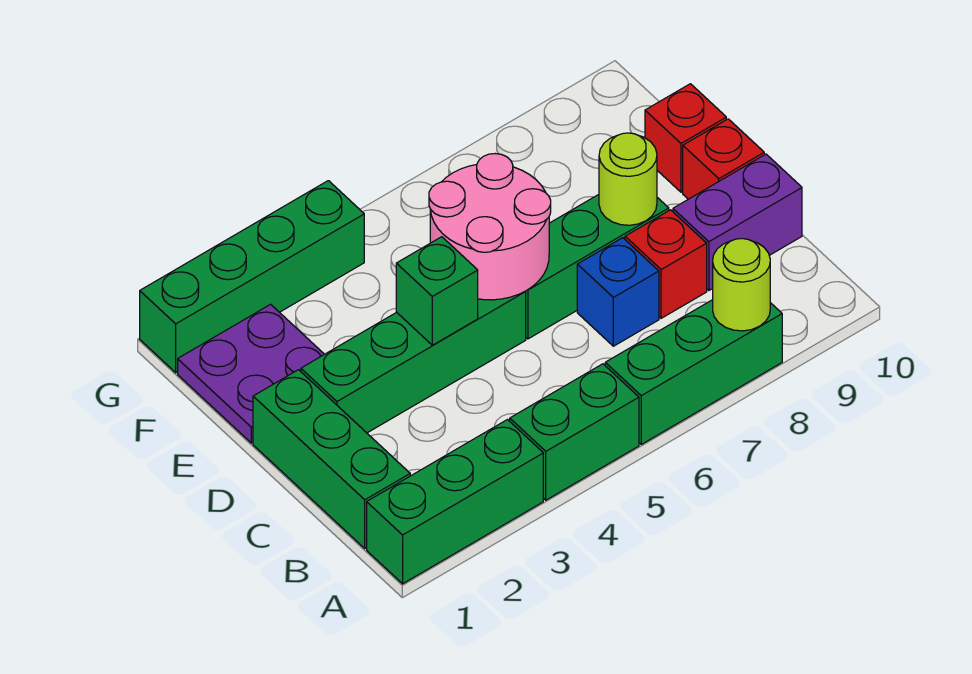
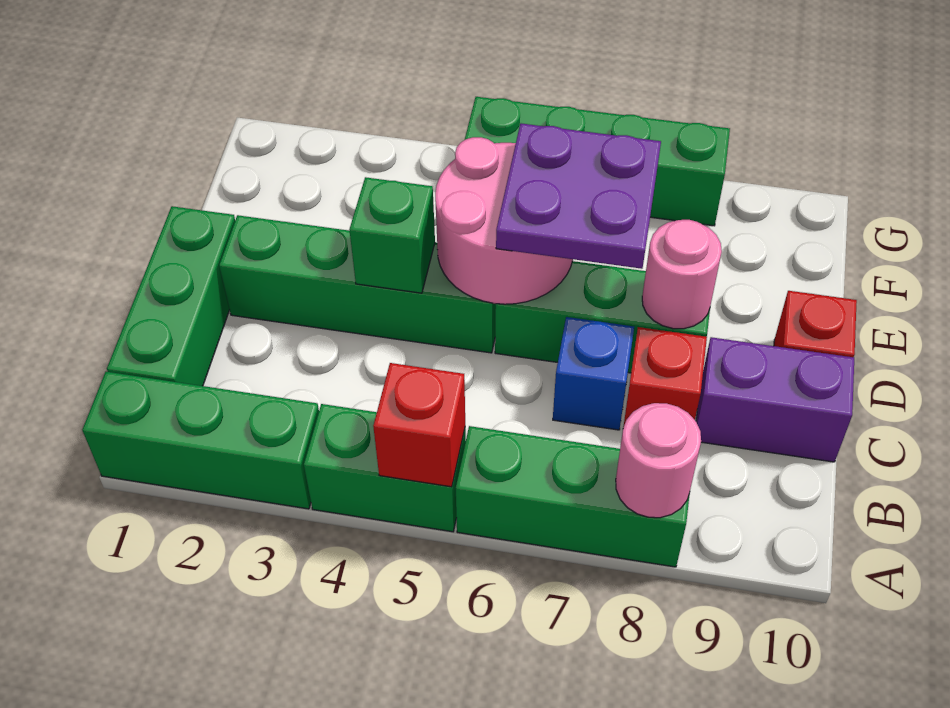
lime round brick A8 level 2 -> pink round brick A8 level 2
lime round brick D8 level 2 -> pink round brick D8 level 2
purple plate E1:F2 level 1 -> purple plate D6:E7 level 3
red brick E10 level 1 -> red brick A5 level 2
green brick G1:G4 level 1 -> green brick G5:G8 level 1

